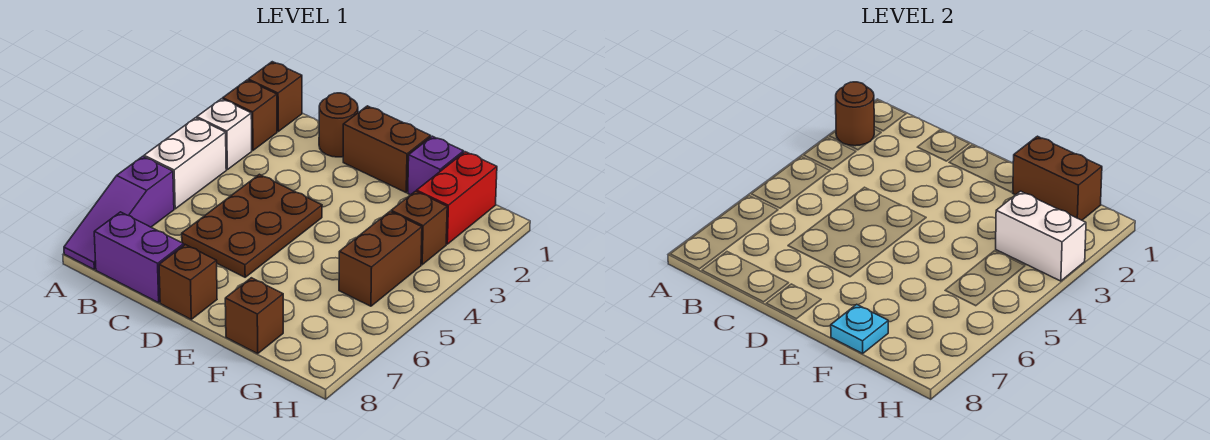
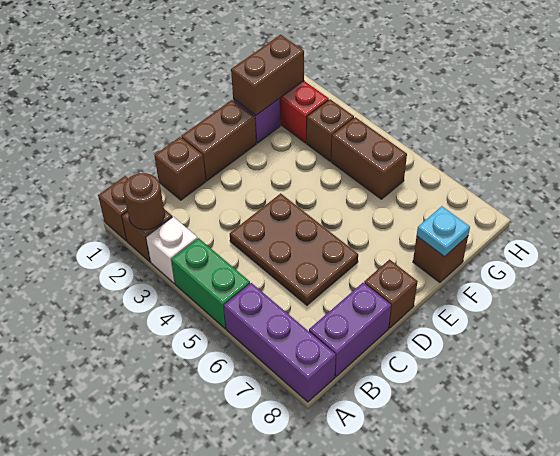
white brick A4:A5 level 1 -> green brick A4:A5 level 1
purple slope A6:A8 level 1 top 6 -> purple brick A6:A8 level 1
brown round brick C1 level 1 -> brown brick C1 level 1
white brick G3:H3 level 2 -> none

